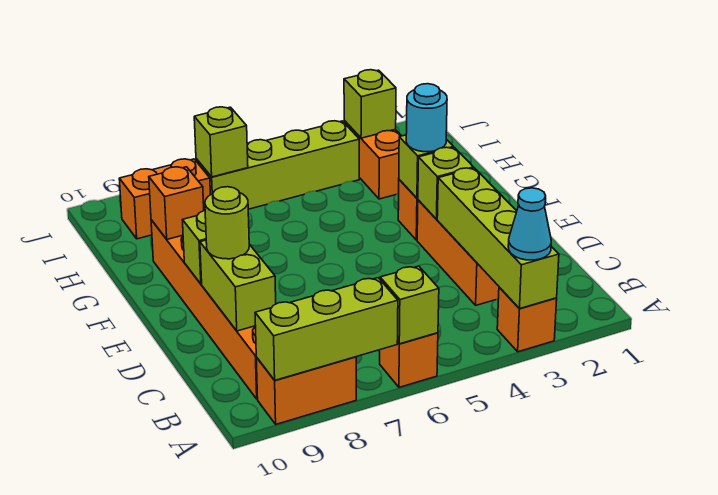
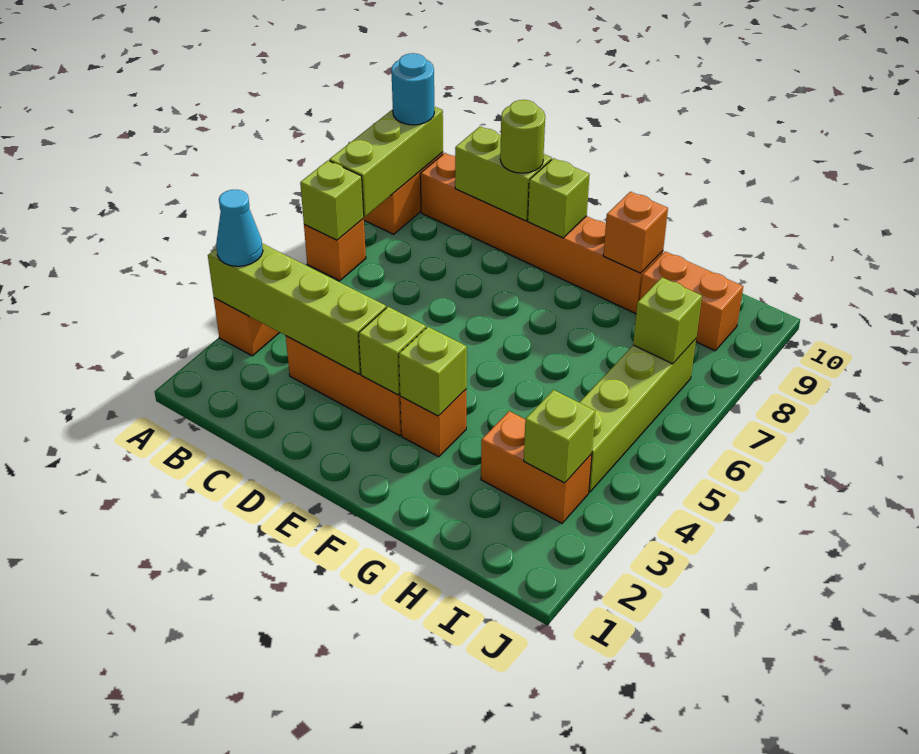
cyan round brick F3 level 3 -> cyan round brick A9 level 3
orange brick I8:I9 level 1 -> orange brick H9:I9 level 1

